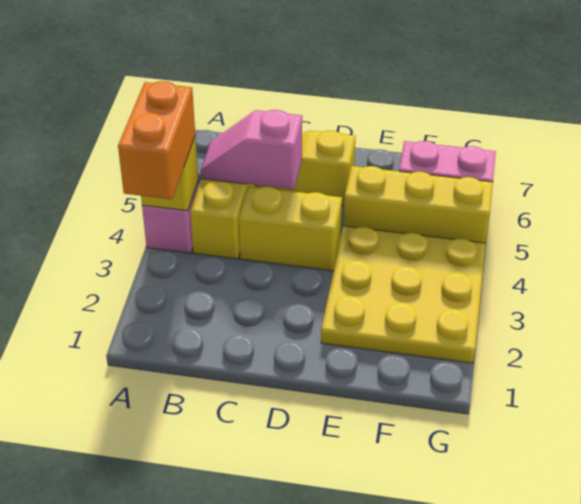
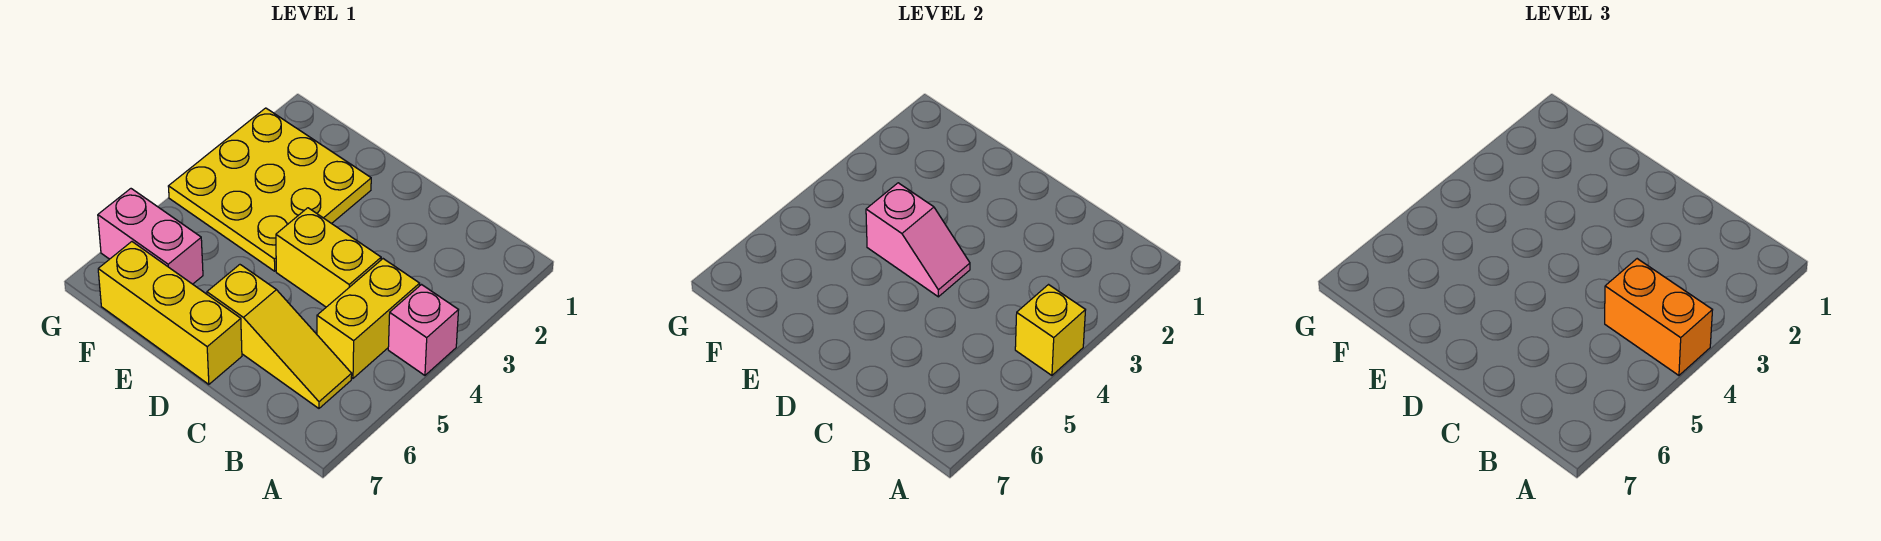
orange brick A3:A4 level 3 -> orange brick A4:B4 level 3
pink slope B5:C5 level 2 top C -> pink slope D4:E4 level 2 top E
yellow brick E5:G5 level 1 -> yellow brick D7:F7 level 1

